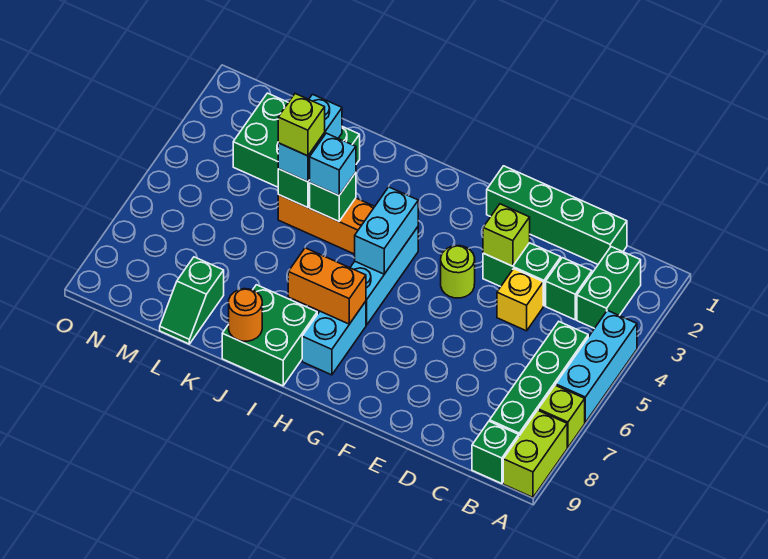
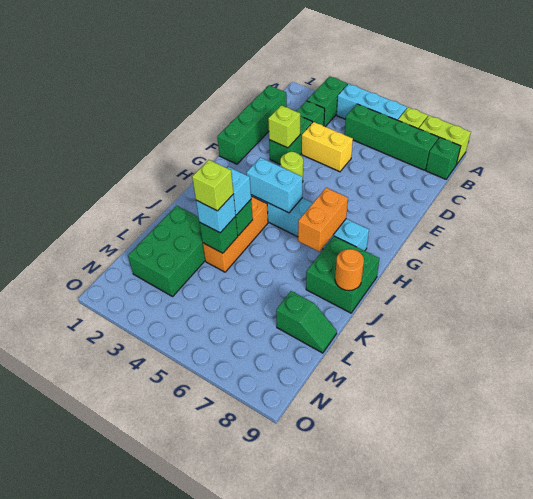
green brick B2:B3 level 1 -> green brick A3:B3 level 1
yellow brick D4 level 1 -> yellow brick D4:D5 level 1
cyan brick K3:K4 level 3 -> cyan brick K4 level 3

